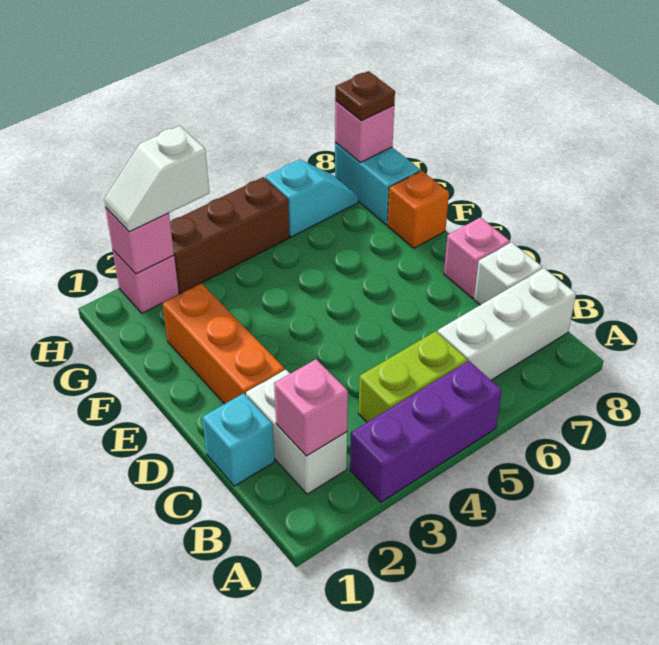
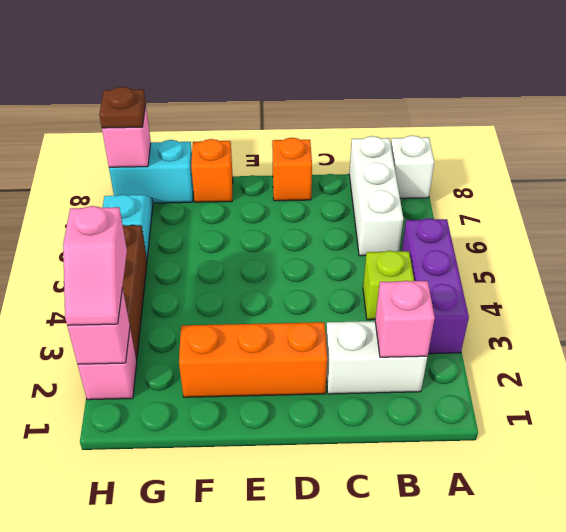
lime brick B4:B5 level 1 -> lime brick B4 level 1
cyan brick C1 level 1 -> none
white brick C8 level 1 -> white brick A8 level 1
pink brick D8 level 1 -> orange brick D8 level 1
white slope H2:H3 level 3 top 3 -> pink slope H2:H3 level 3 top 3

